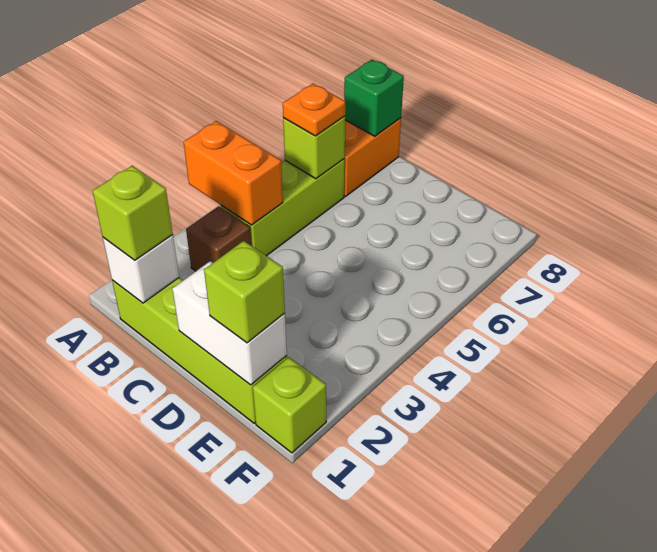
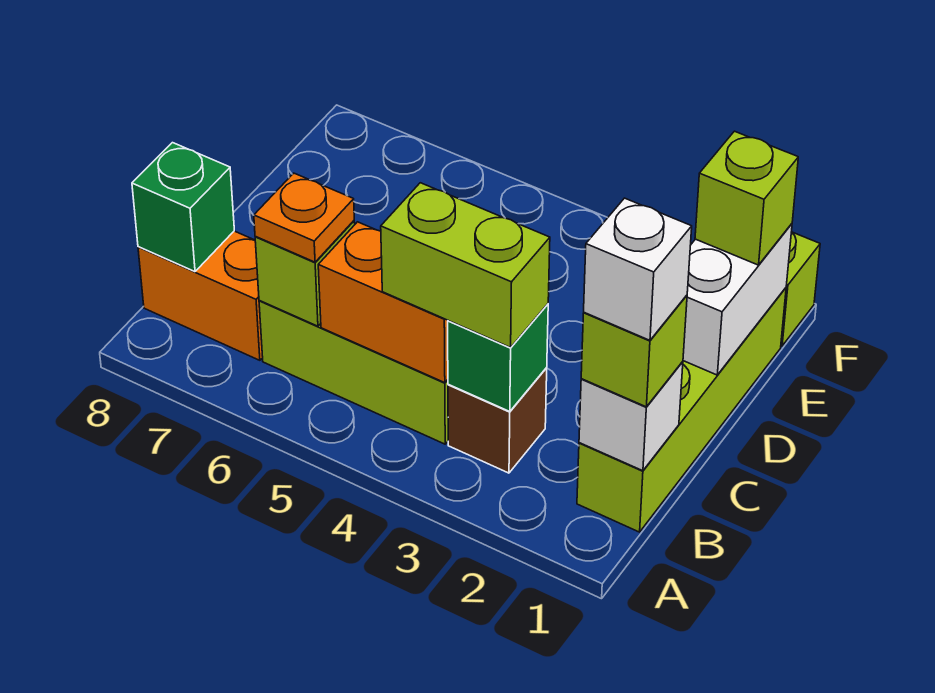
orange brick A4:B4 level 2 -> orange brick B4:B5 level 2
none -> white brick B1 level 4
none -> green brick B3 level 2
none -> lime brick B3:B4 level 3

